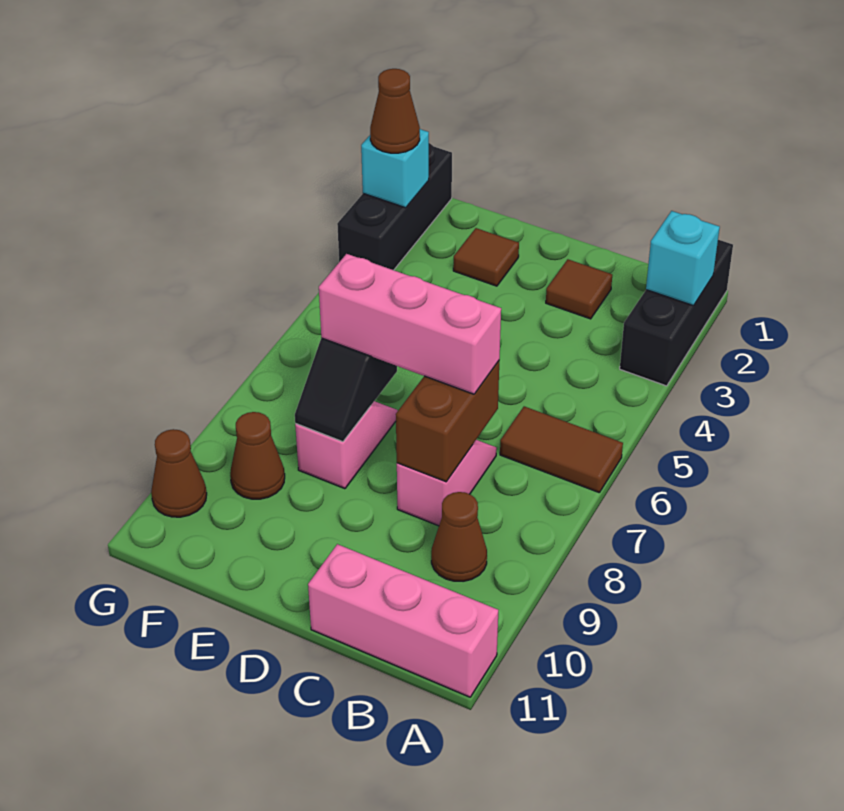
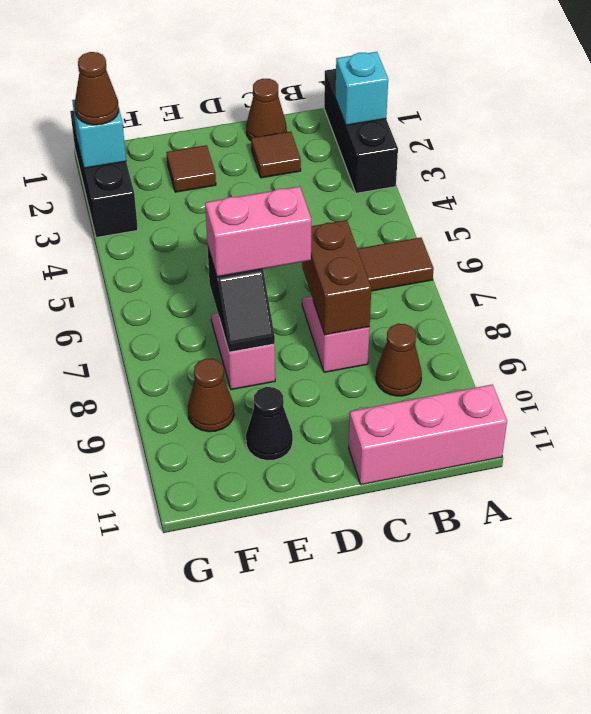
pink brick C7:E7 level 3 -> pink brick D7:E7 level 3
none -> black cone E10 level 1
brown cone G10 level 1 -> brown cone C1 level 1

